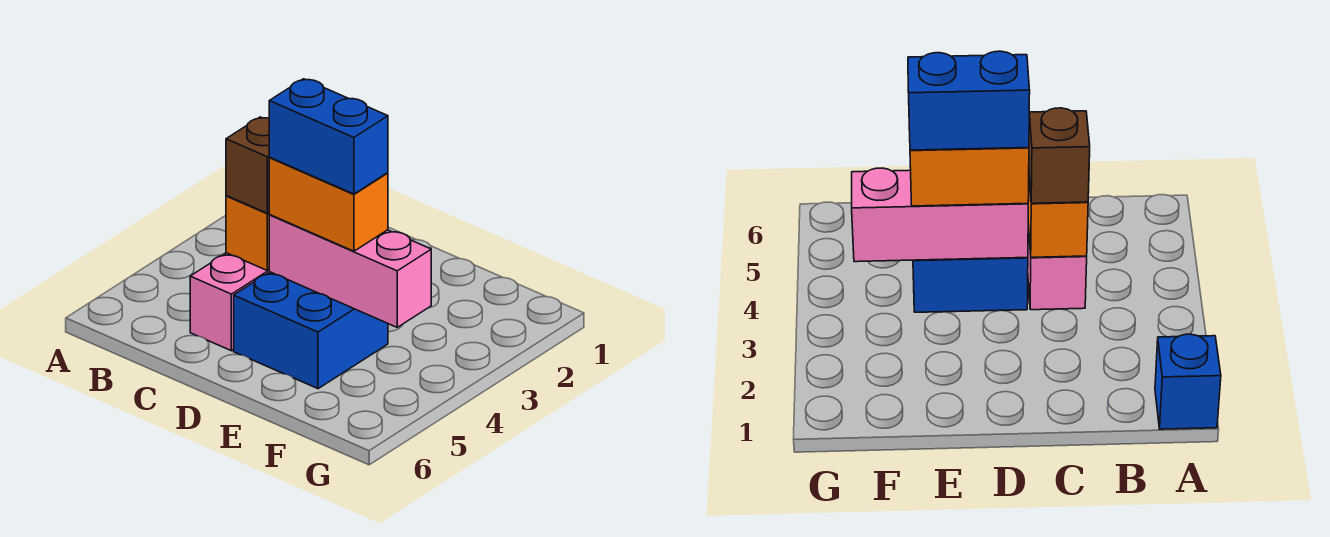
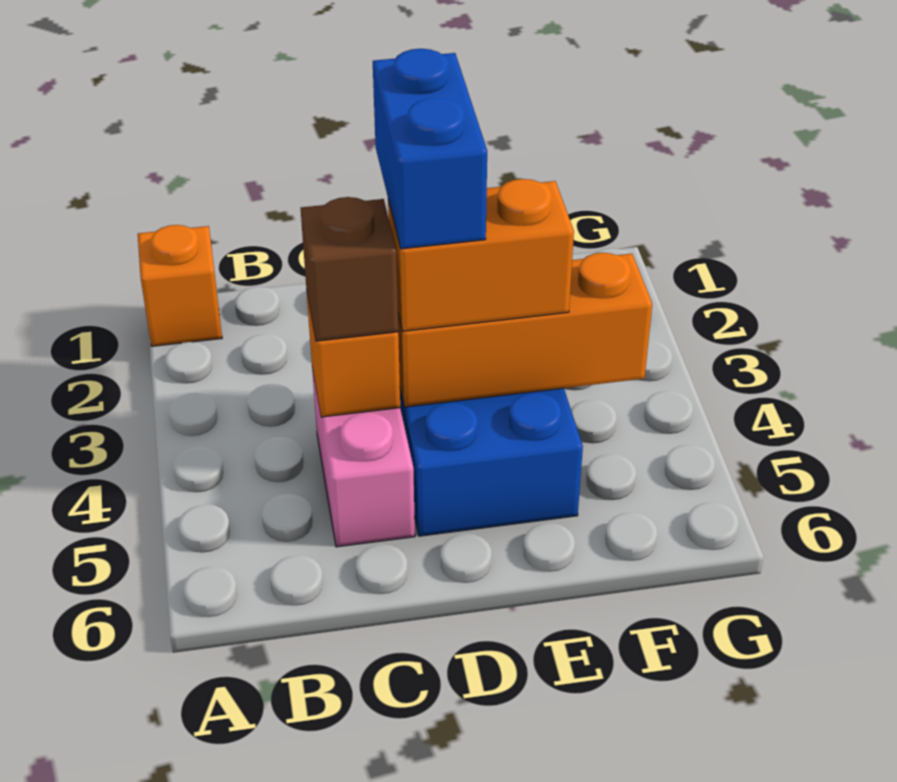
blue brick A1 level 1 -> orange brick A1 level 1
pink brick D4:F4 level 2 -> orange brick D4:F4 level 2
blue brick D4:E4 level 4 -> blue brick D3:D4 level 4

